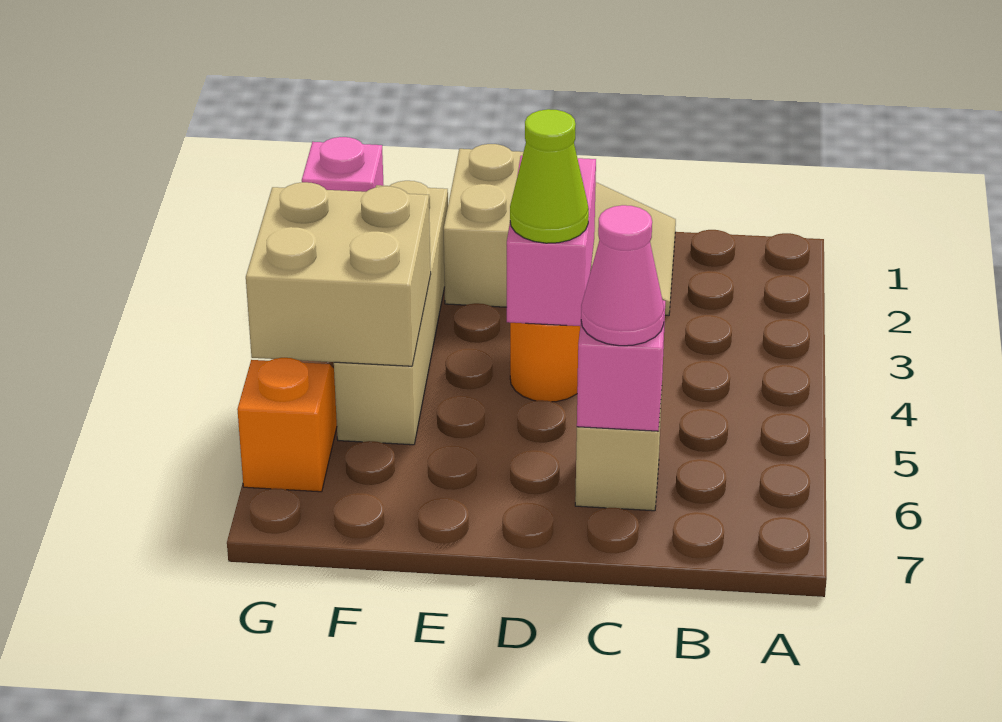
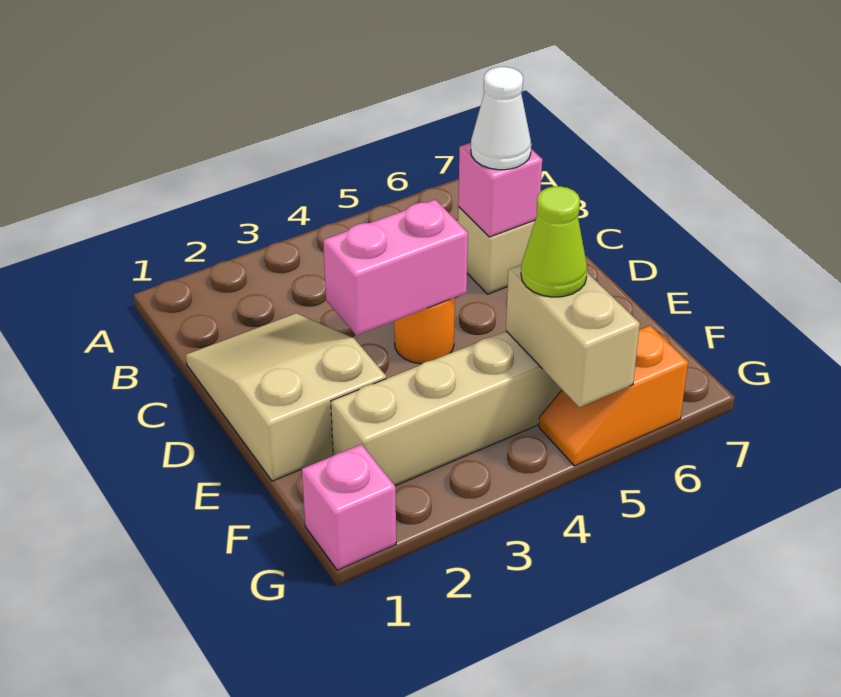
pink cone C6 level 3 -> white cone C6 level 3
lime cone D4 level 3 -> lime cone F5 level 3
tan brick F4:G5 level 2 -> tan brick F5:G5 level 2

